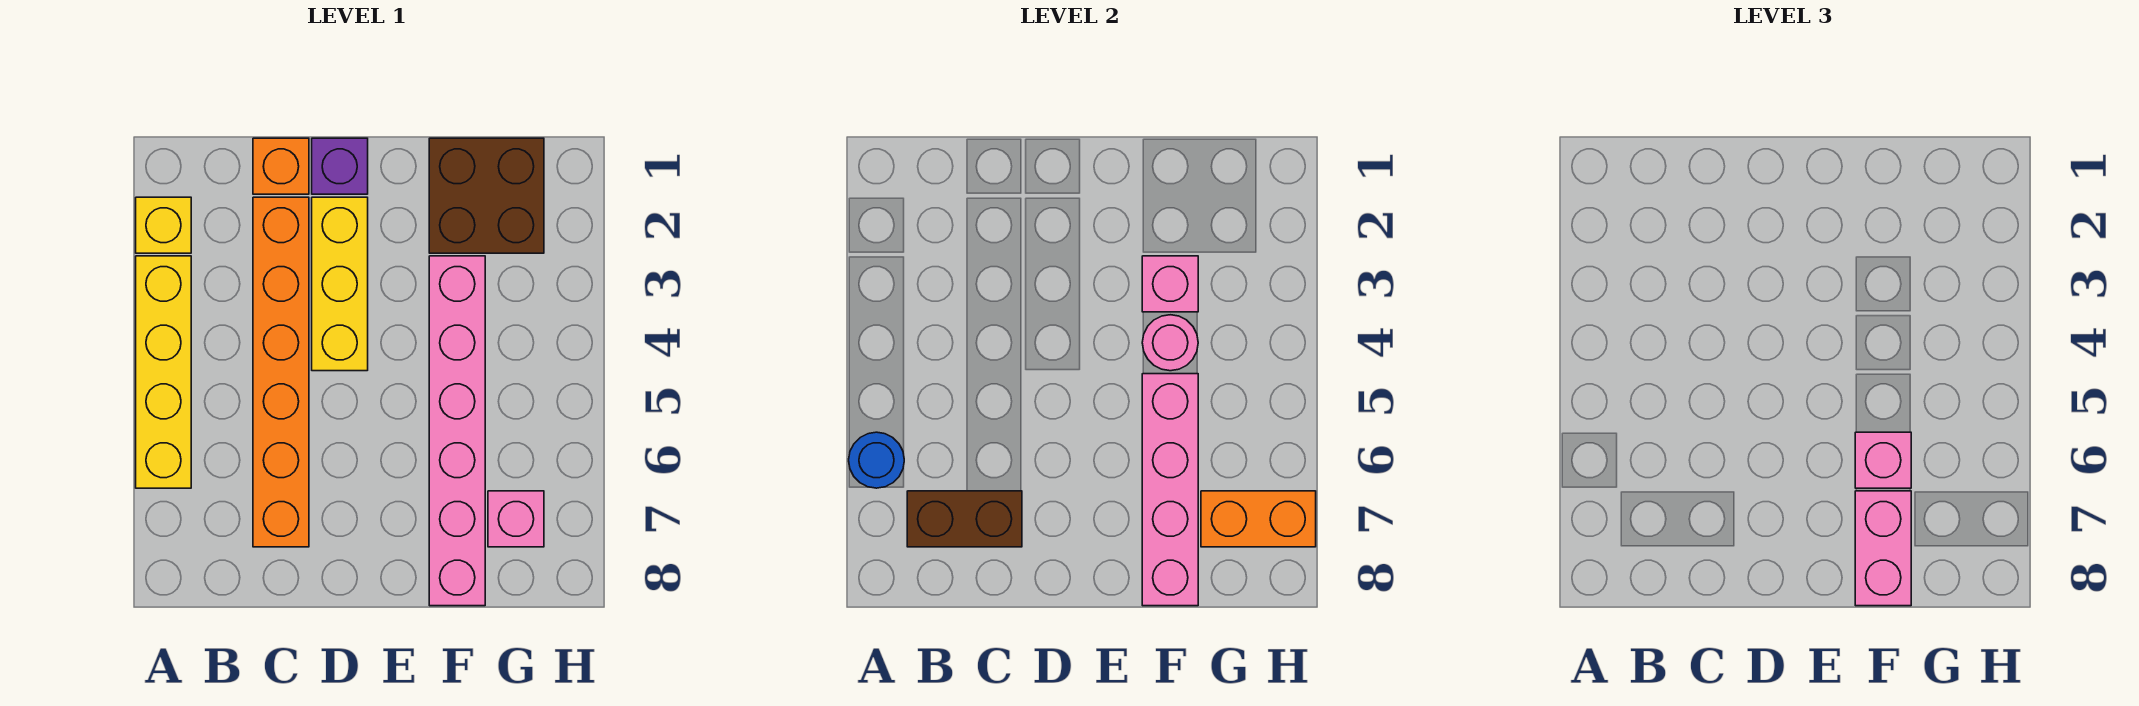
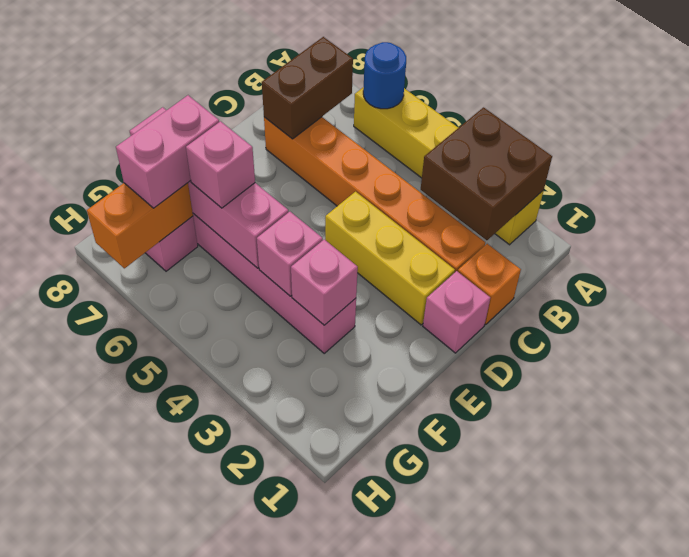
purple brick D1 level 1 -> pink brick D1 level 1
brown brick F1:G2 level 1 -> brown brick A2:B3 level 2
pink round brick F4 level 2 -> pink brick F4 level 2
pink brick F7:F8 level 3 -> pink brick F7:G7 level 3

